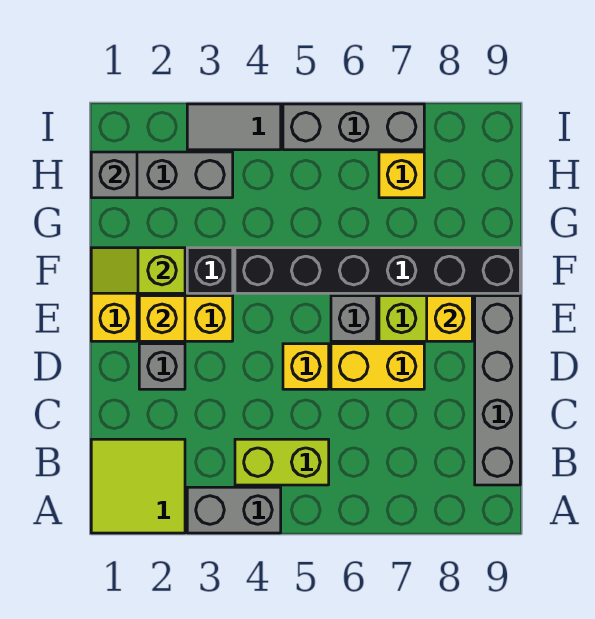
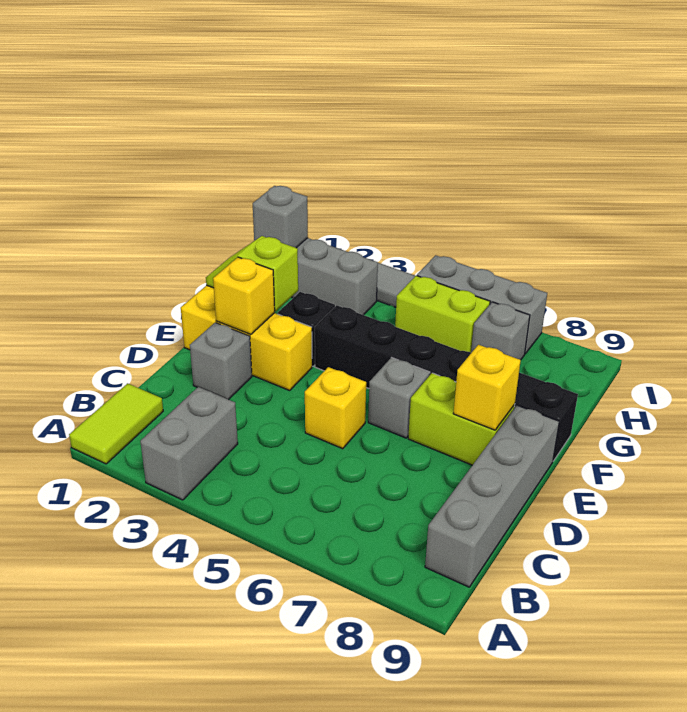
lime tile A1:B2 level 1 -> lime tile A1:B1 level 1
grey brick A3:A4 level 1 -> grey brick A3:B3 level 1
lime brick B4:B5 level 1 -> lime brick H5:H6 level 1
yellow brick D6:D7 level 1 -> none
yellow brick H7 level 1 -> grey brick H7 level 1

